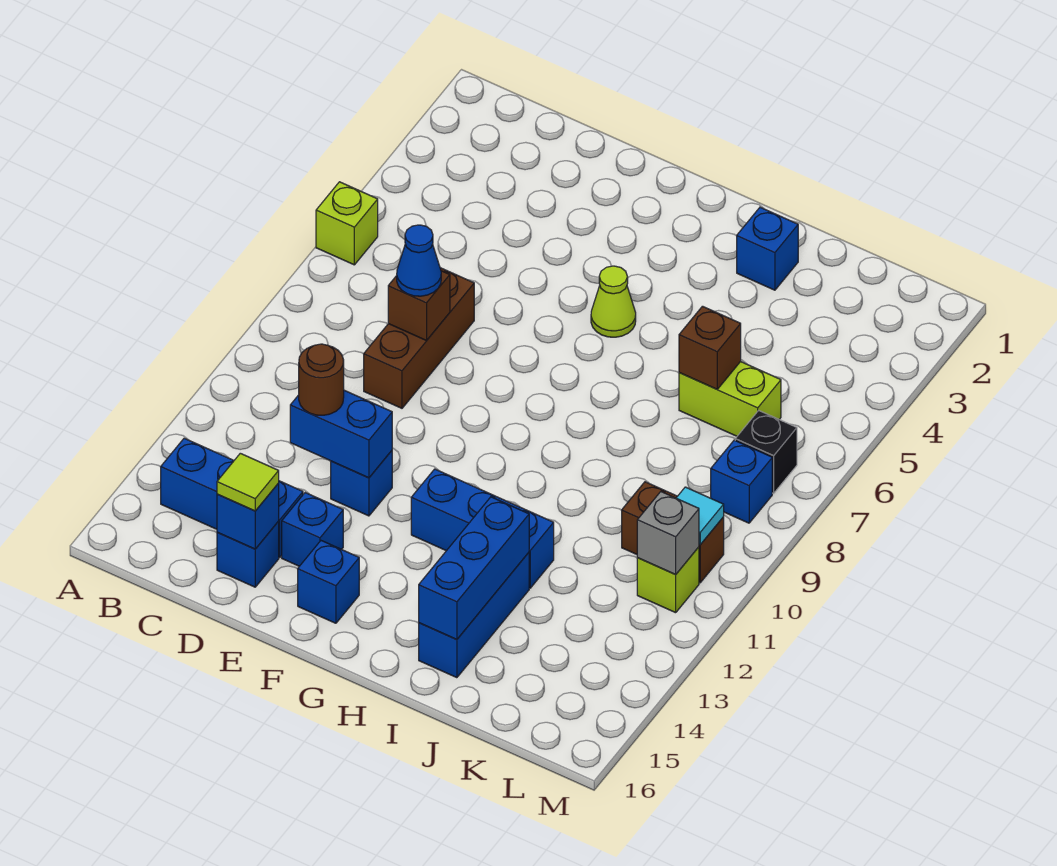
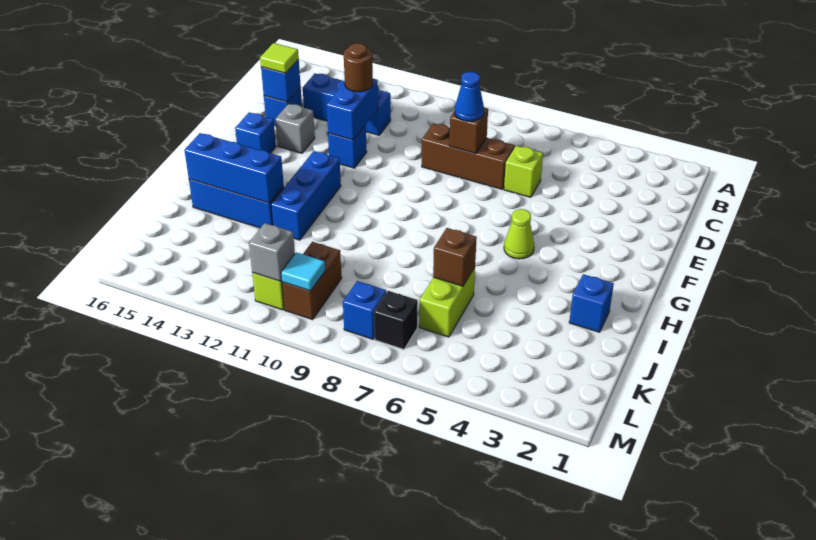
lime brick A6 level 1 -> lime brick D6 level 1
blue brick B14:D14 level 1 -> blue brick C12:C14 level 1
blue brick E14 level 1 -> grey brick E14 level 1

